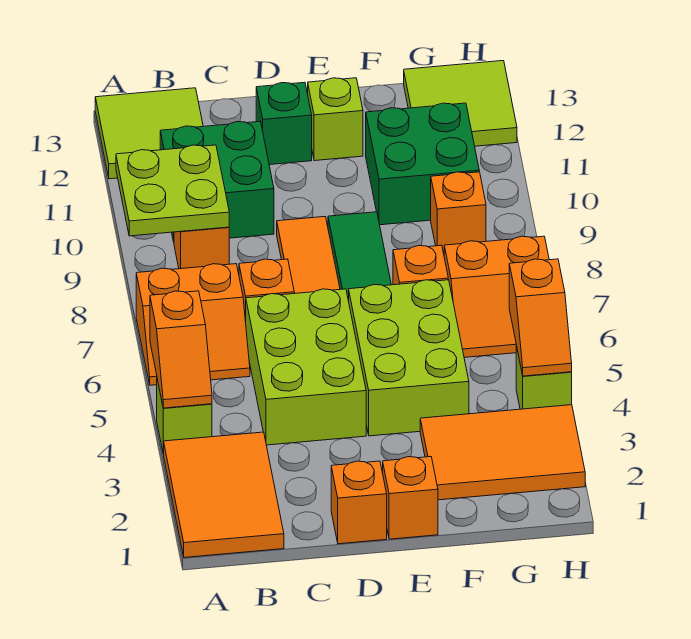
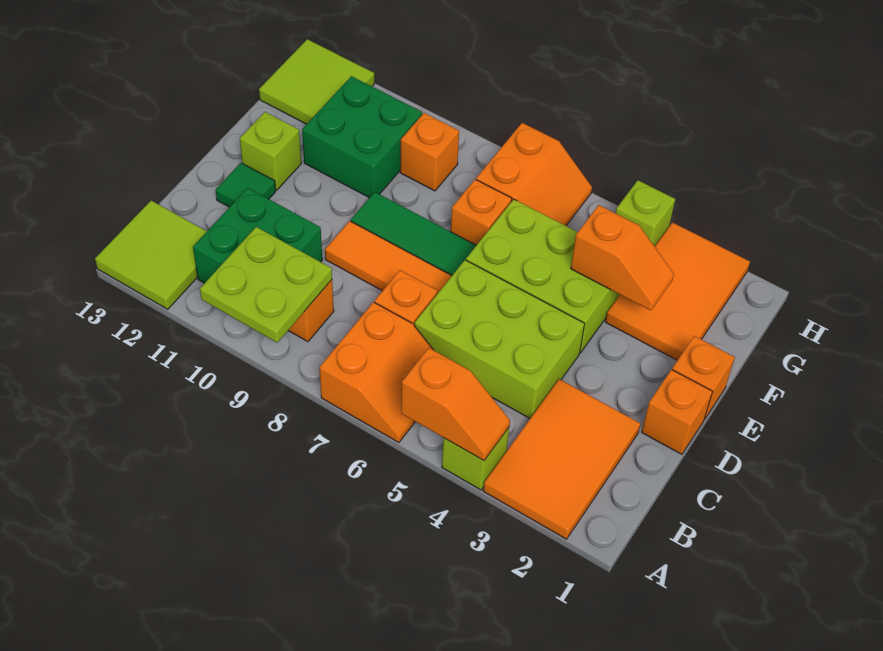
orange tile A1:B3 level 1 -> orange tile A2:C3 level 1
green brick D12 level 1 -> green tile D12 level 1
orange slope H4:H5 level 2 top 5 -> orange slope F3:F4 level 2 top 4

